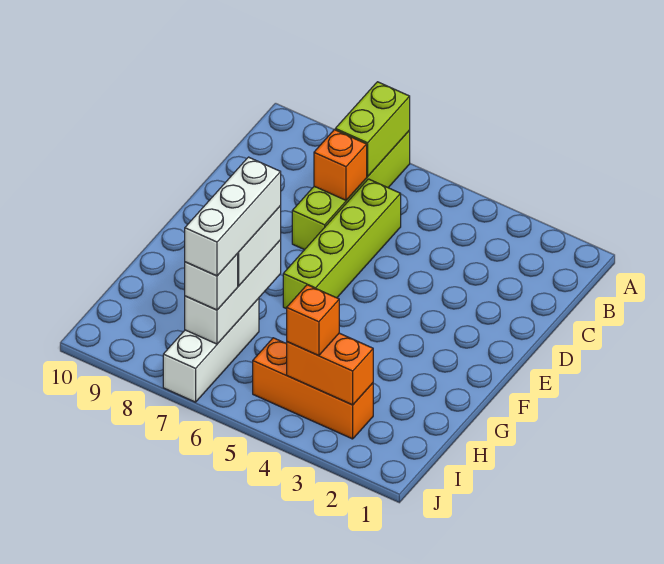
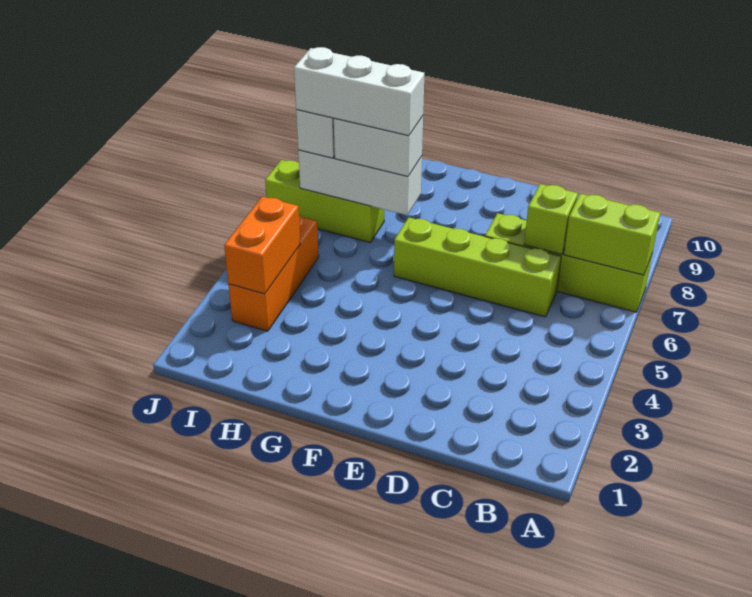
orange brick C7 level 2 -> lime brick C7 level 2
white brick H7:J7 level 1 -> lime brick H7:J7 level 1
orange brick I4 level 3 -> none

